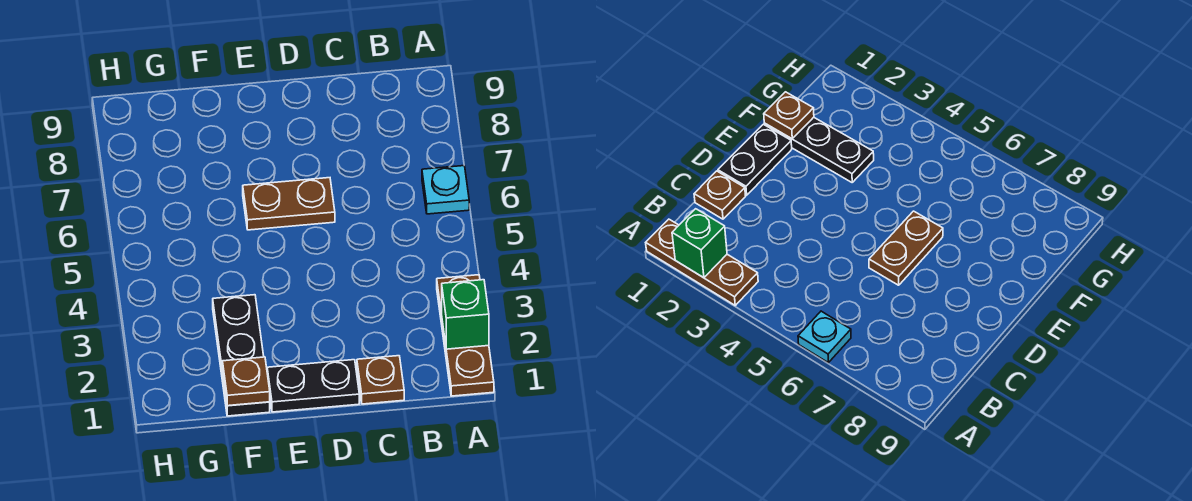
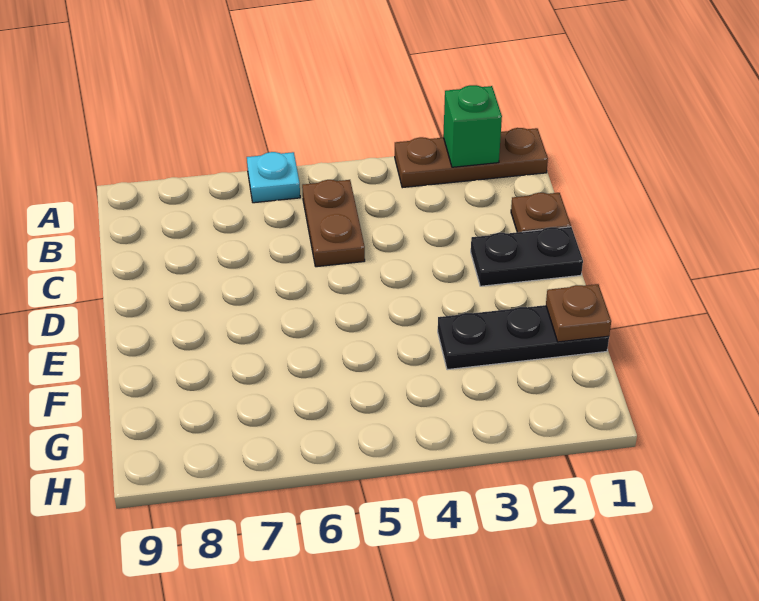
black plate D1:E1 level 1 -> black plate D1:D2 level 1
brown plate D6:E6 level 1 -> brown plate B5:C5 level 1

